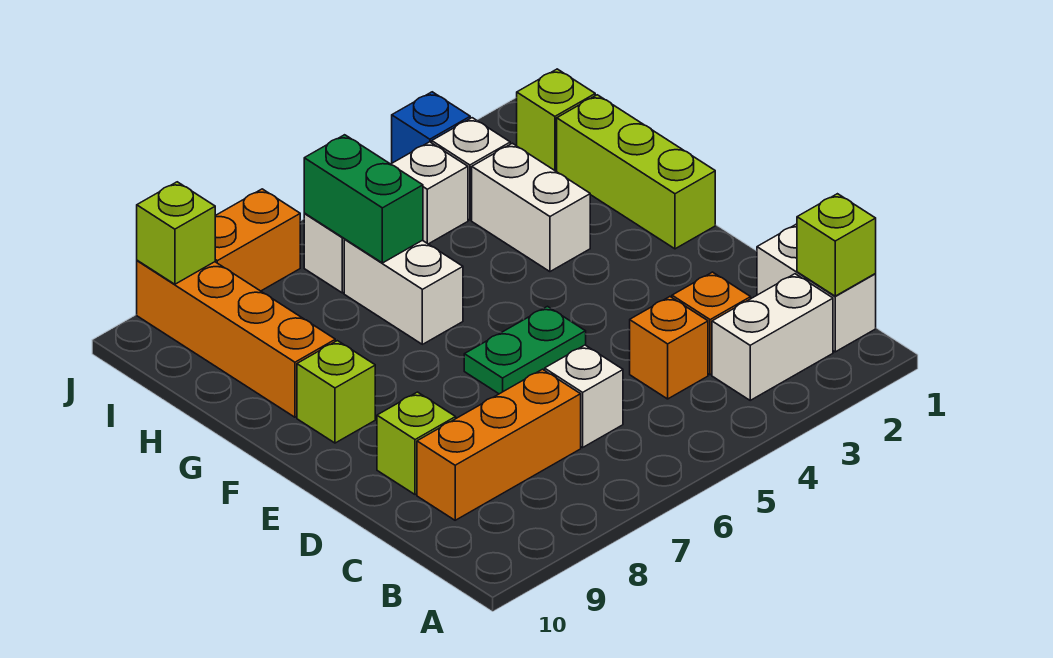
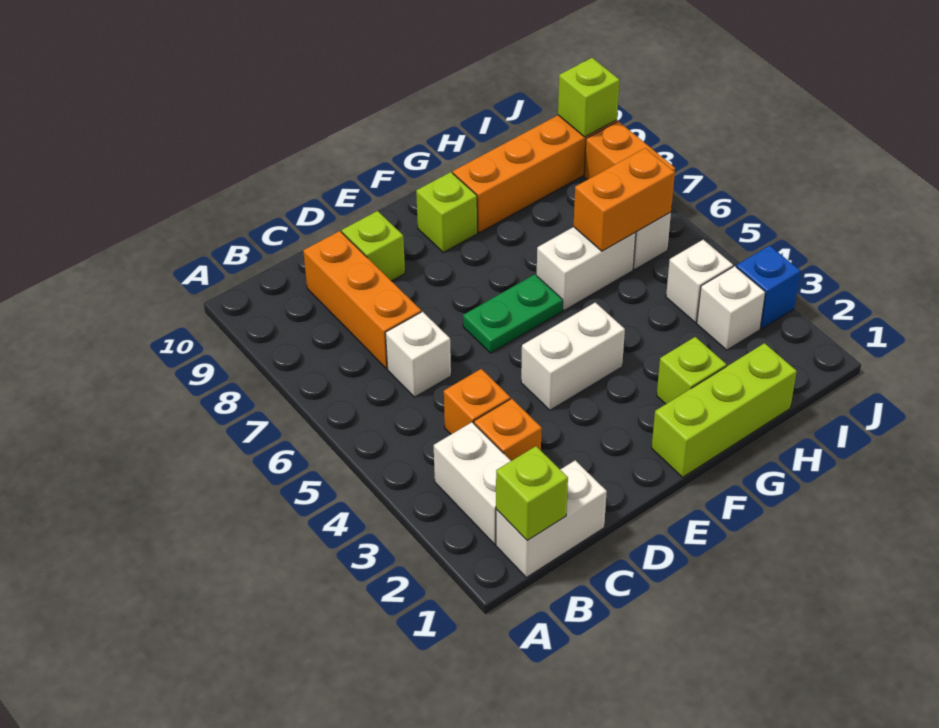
green plate E5:E6 level 1 -> green plate E6:F6 level 1
white brick G3:H3 level 1 -> white brick E4:F4 level 1
green brick H6:I6 level 2 -> orange brick H6:I6 level 2
lime brick I1 level 1 -> lime brick G2 level 1

